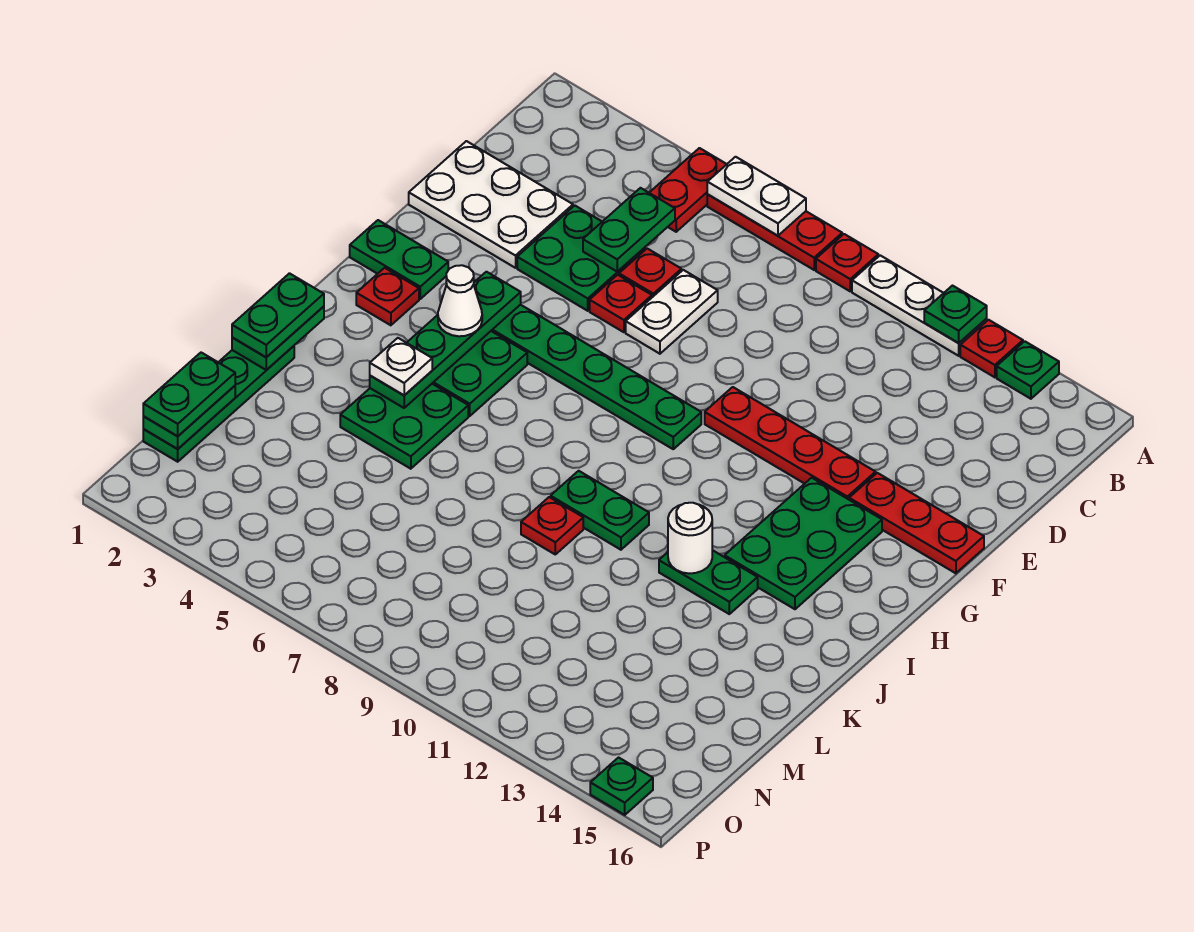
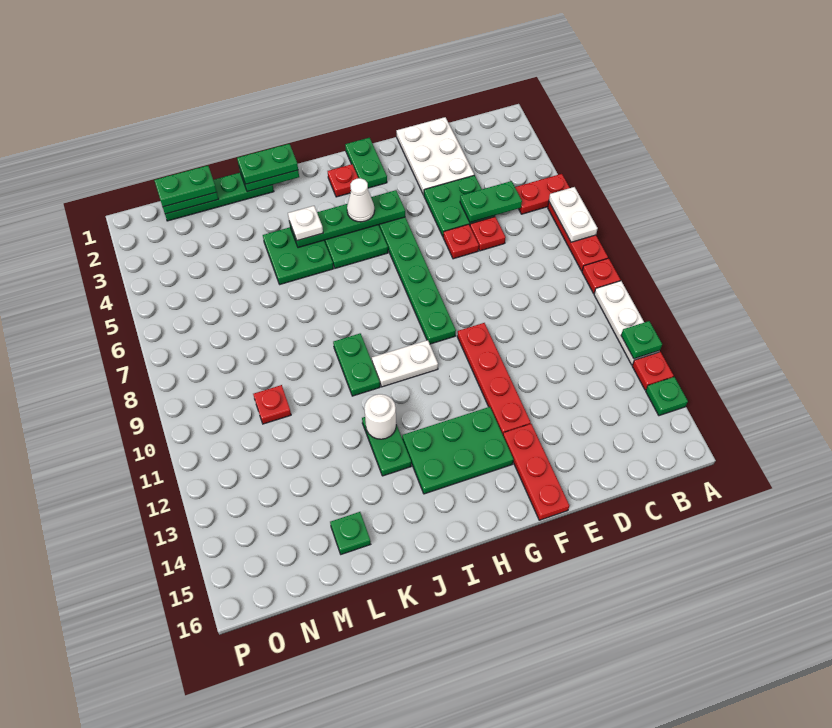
white plate D7:E7 level 1 -> white plate H10:I10 level 1
red plate K9 level 1 -> red plate M10 level 1
green plate P15 level 1 -> green plate L15 level 1

